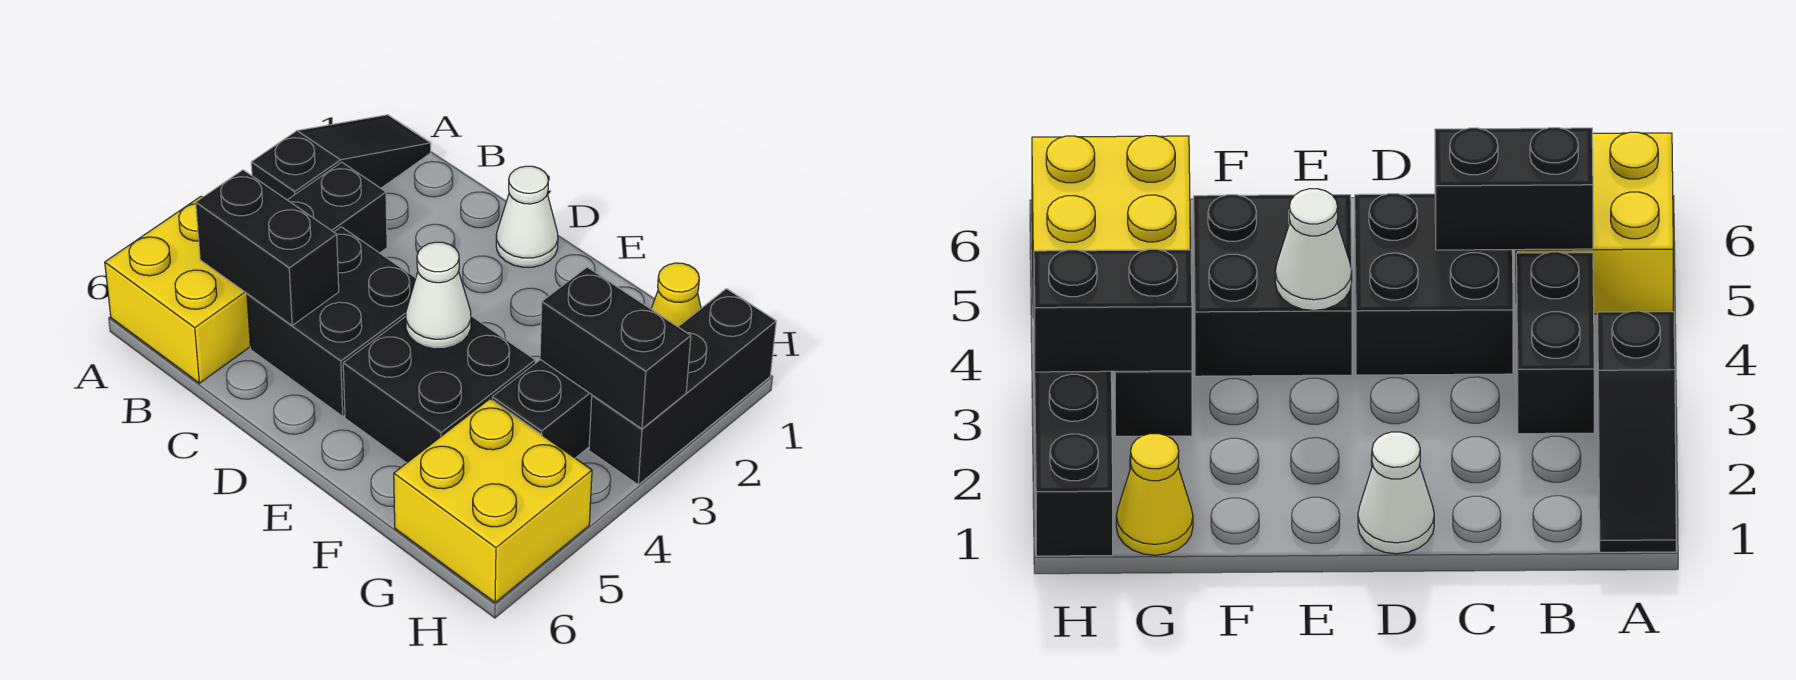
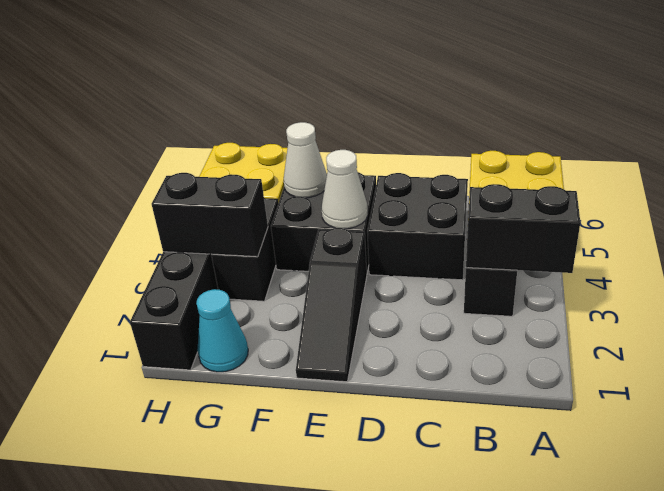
black slope A1:A3 level 1 top 3 -> black slope E1:E3 level 1 top 3
black brick B5:C5 level 2 -> black brick A3:B3 level 2
white cone D1 level 1 -> white cone F5 level 2
yellow cone G1 level 1 -> cyan cone G1 level 1

